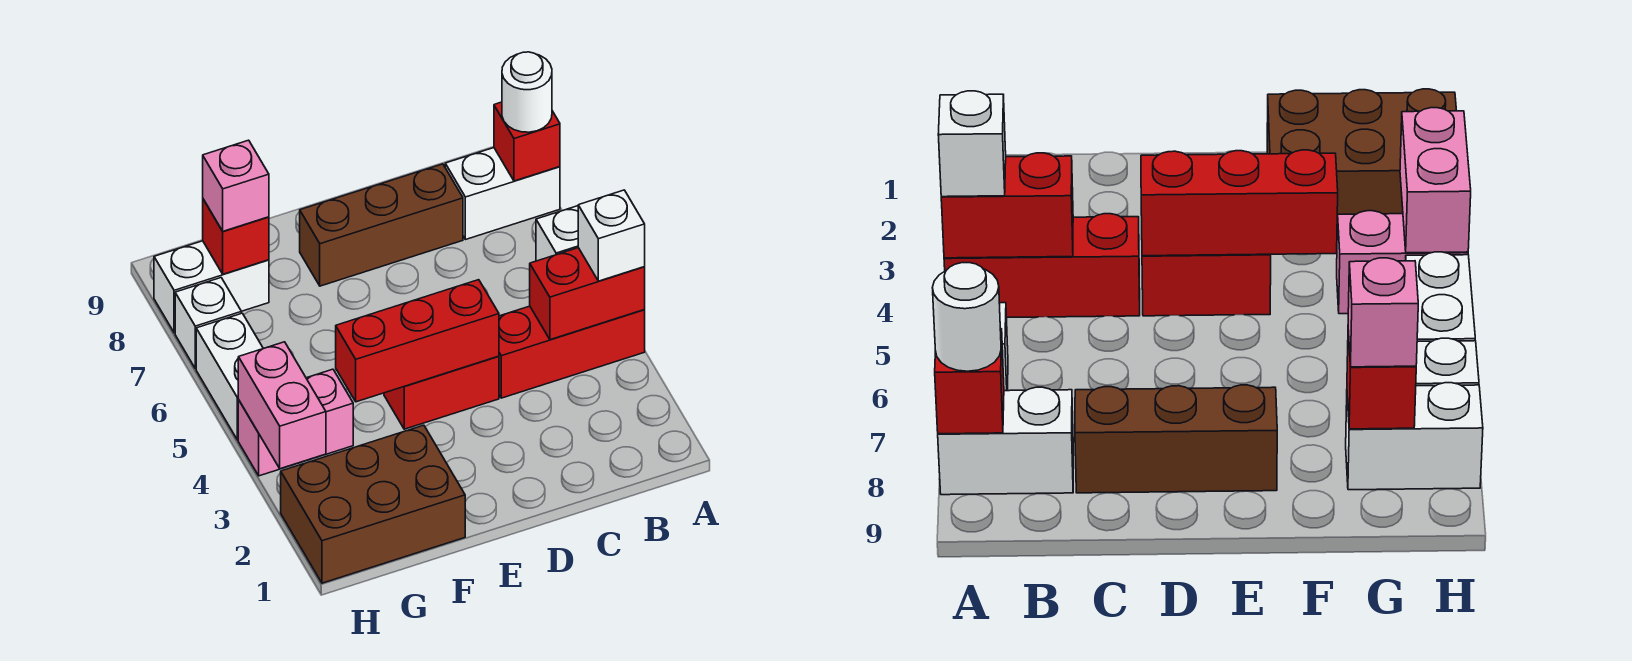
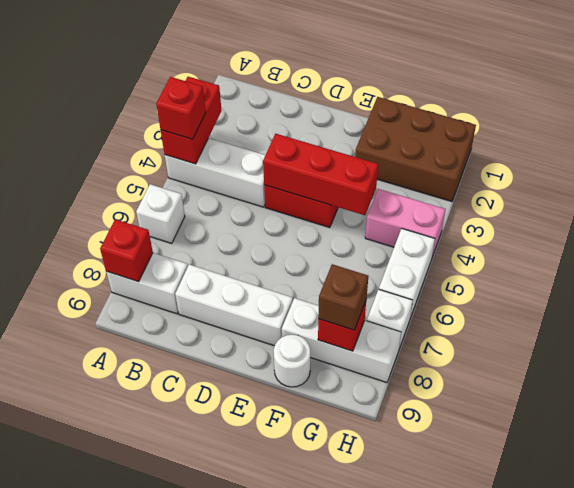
red brick A4:C4 level 1 -> white brick A4:C4 level 1
red brick A4:B4 level 2 -> red brick A3:A4 level 2
white brick A4 level 3 -> red brick A4 level 3
white round brick A8 level 3 -> white round brick F9 level 1
brown brick C8:E8 level 1 -> white brick C8:E8 level 1
white brick G8:H8 level 1 -> white brick F8:H8 level 1
pink brick G8 level 3 -> brown brick G8 level 3
pink brick H3:H4 level 2 -> none

